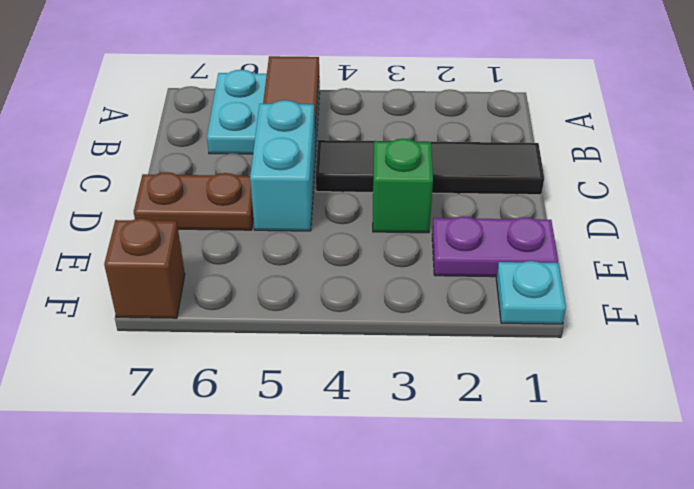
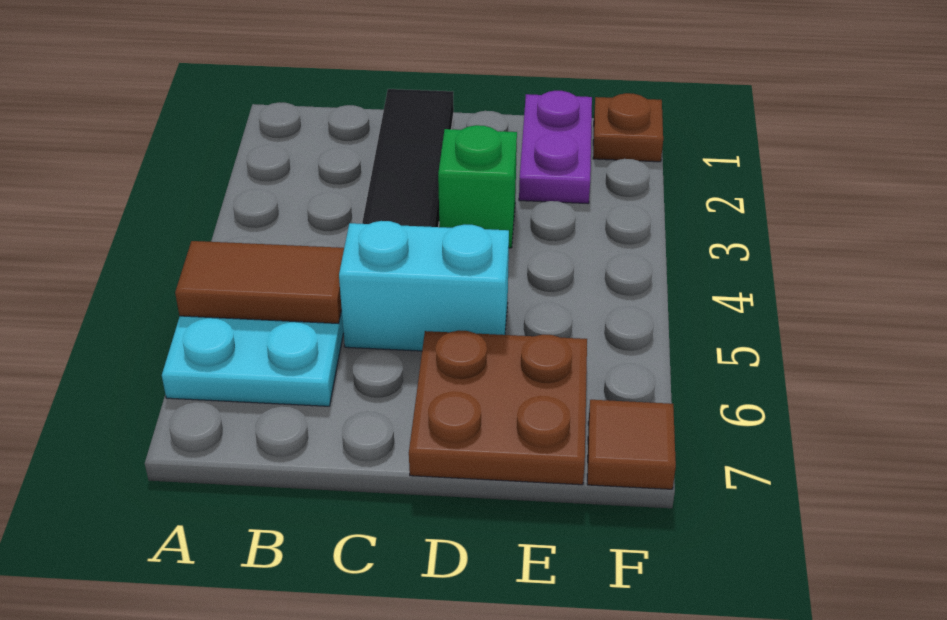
brown plate D6:D7 level 1 -> brown plate D6:E7 level 1
cyan plate F1 level 1 -> brown plate F1 level 1
brown brick F7 level 1 -> brown tile F7 level 1

